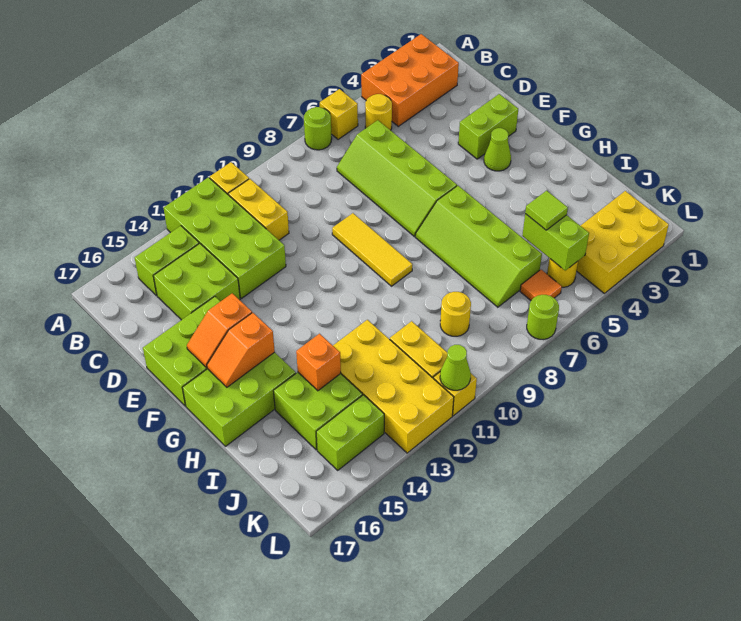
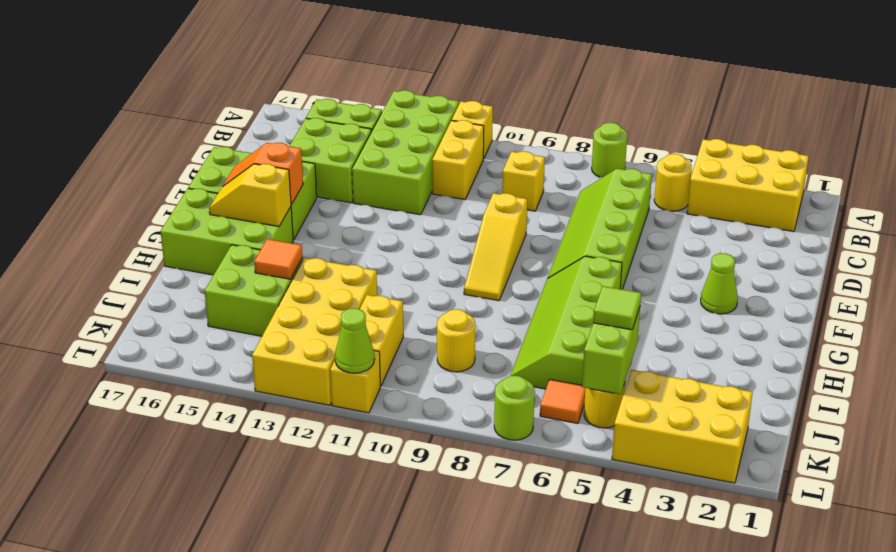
orange brick A2:B4 level 1 -> yellow brick A2:B4 level 1
yellow brick A6 level 1 -> yellow brick C9 level 1
lime brick E2:E3 level 1 -> none
yellow tile E9:G9 level 1 -> yellow slope E9:G9 level 1 top E
orange slope G15:G16 level 2 top 15 -> yellow slope G15:G16 level 2 top 15
orange brick I14 level 2 -> orange tile I14 level 2
lime brick K14:K15 level 1 -> none

